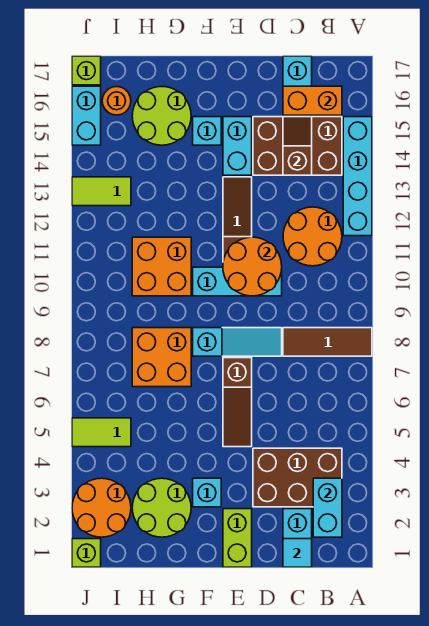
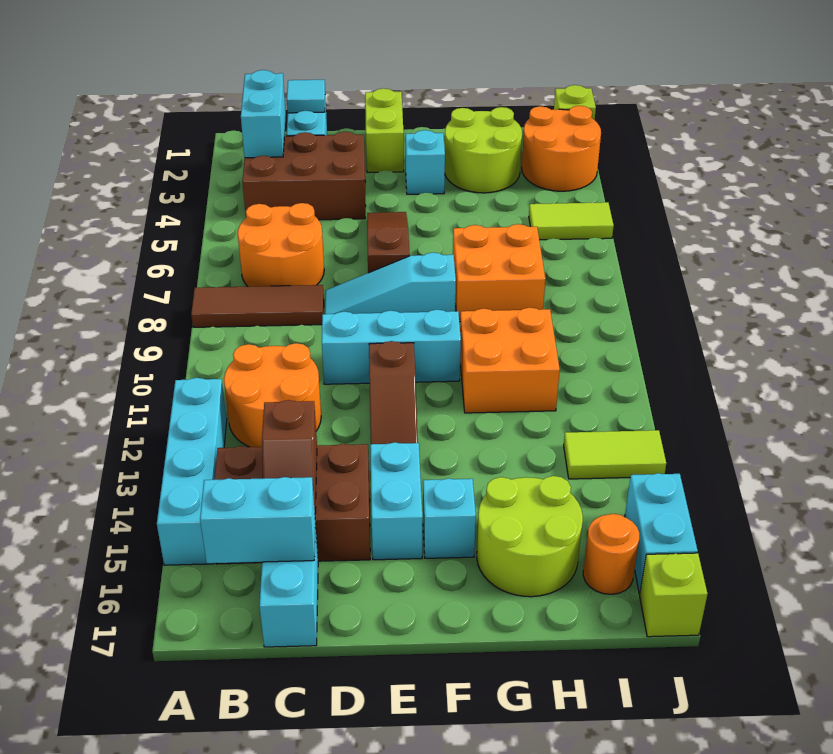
orange brick B16:C16 level 2 -> cyan brick B16:C16 level 2
orange round brick D10:E11 level 2 -> orange round brick B6:C7 level 1

